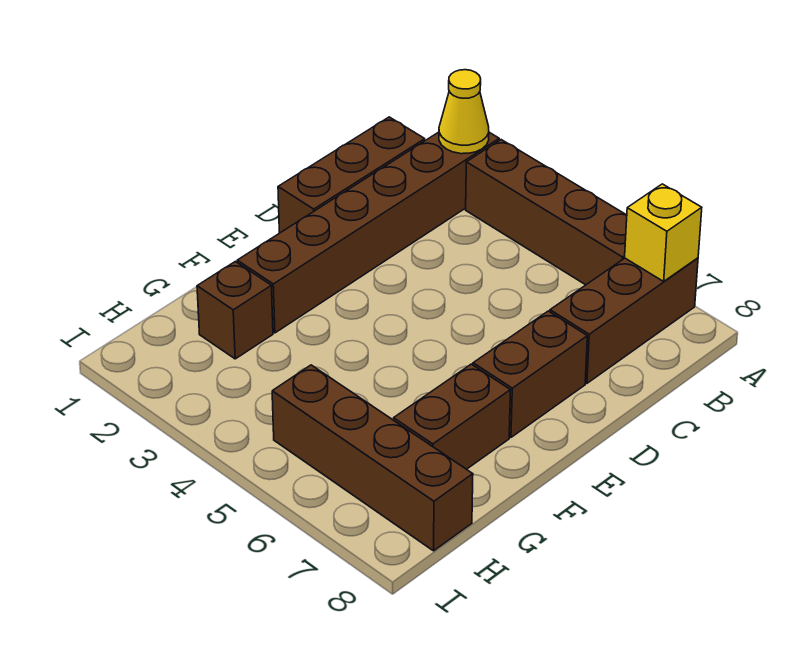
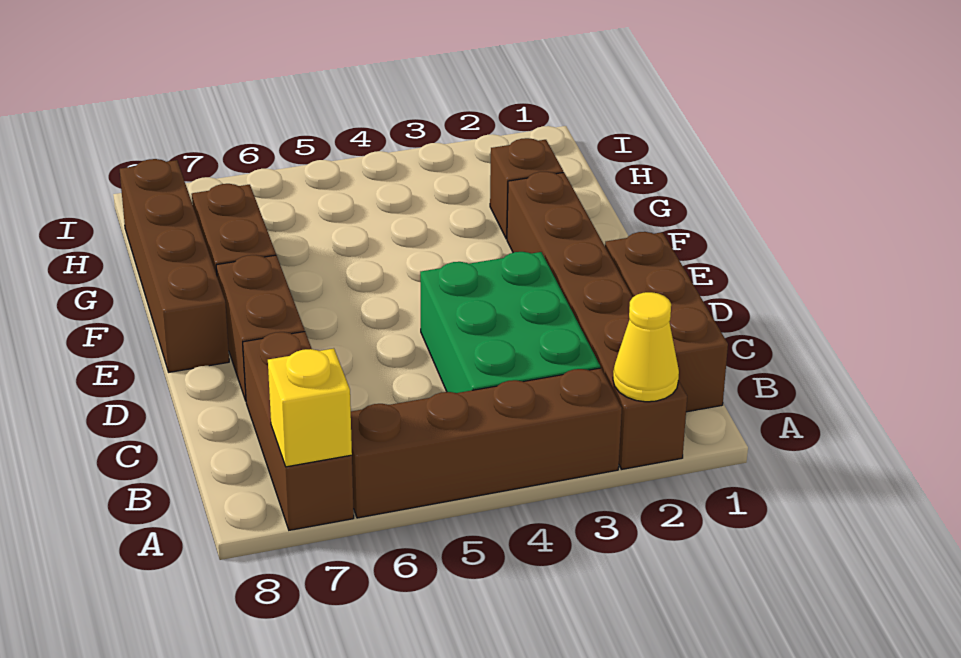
none -> green brick B3:D4 level 1
brown brick H5:H8 level 1 -> brown brick E8:H8 level 1

